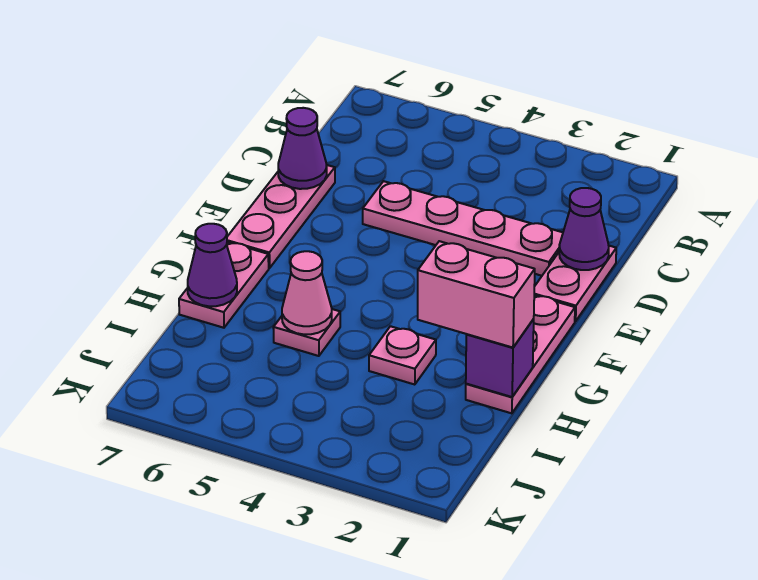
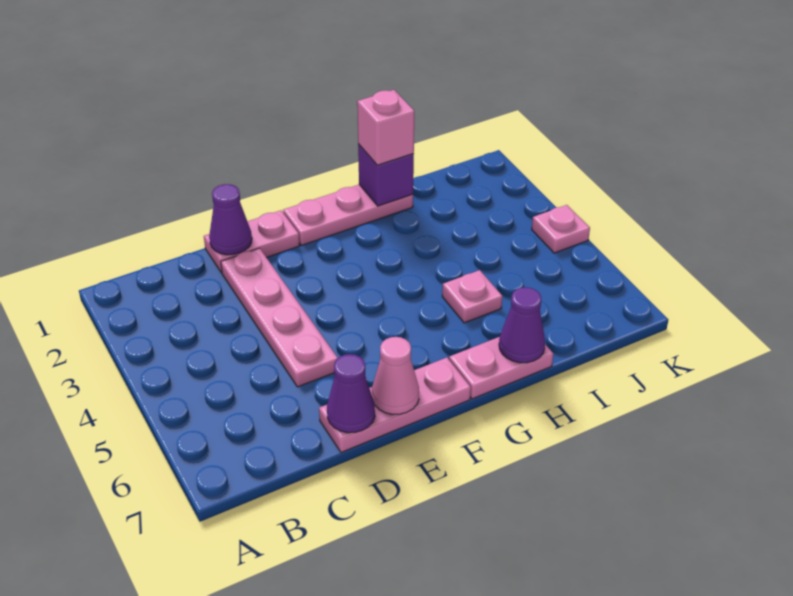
pink brick H1:H2 level 3 -> pink brick H1 level 3
pink plate H3 level 1 -> pink plate K4 level 1
pink cone H5 level 2 -> pink cone E7 level 2

